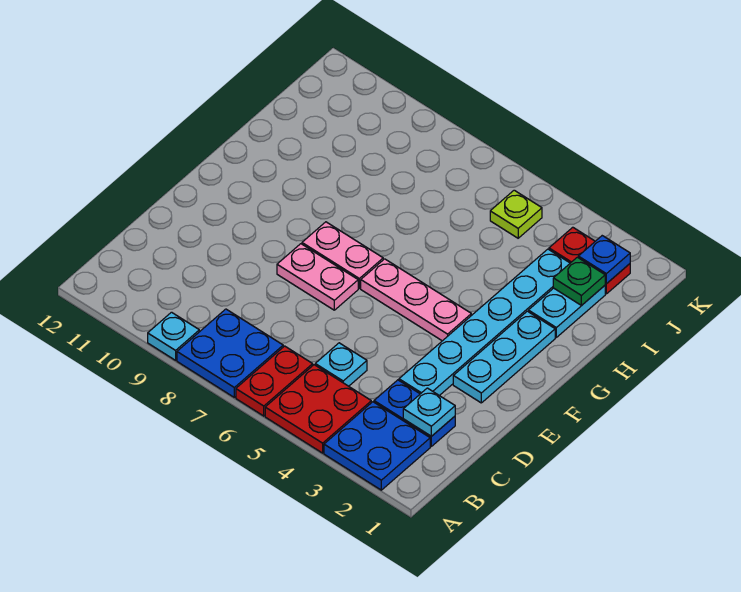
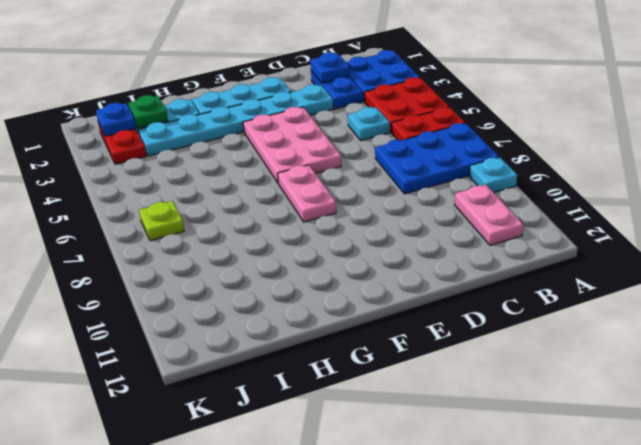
blue plate A7:B8 level 1 -> blue plate A7:C8 level 1
cyan plate C2 level 2 -> blue plate C2 level 2
pink plate E7:E8 level 1 -> pink plate B10:B11 level 1
pink plate F4:F6 level 1 -> pink plate E4:F6 level 1
lime plate J5 level 1 -> lime plate J7 level 1

